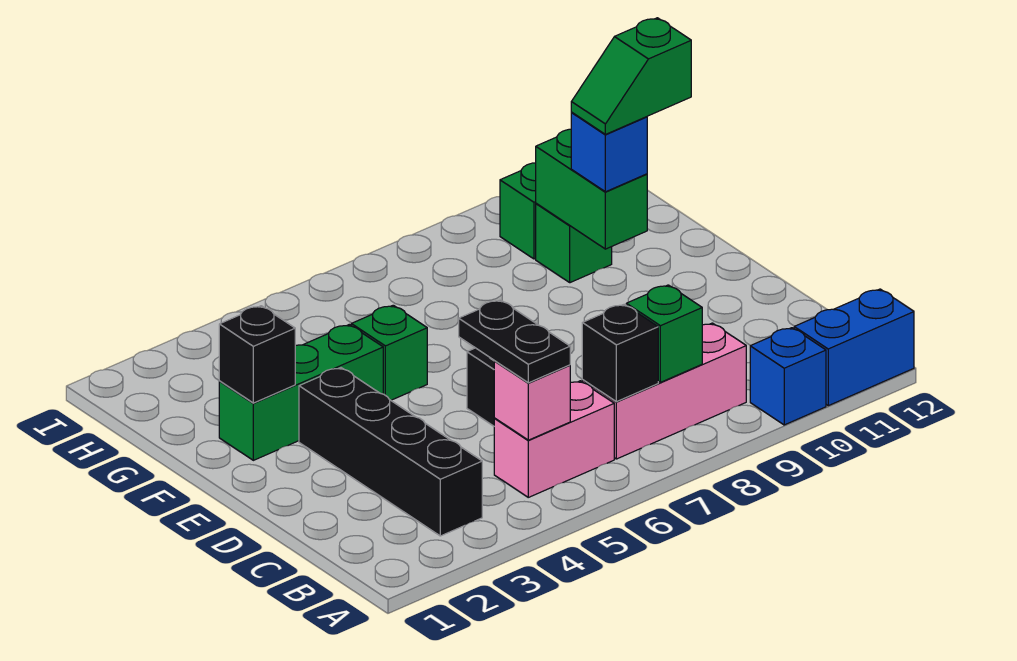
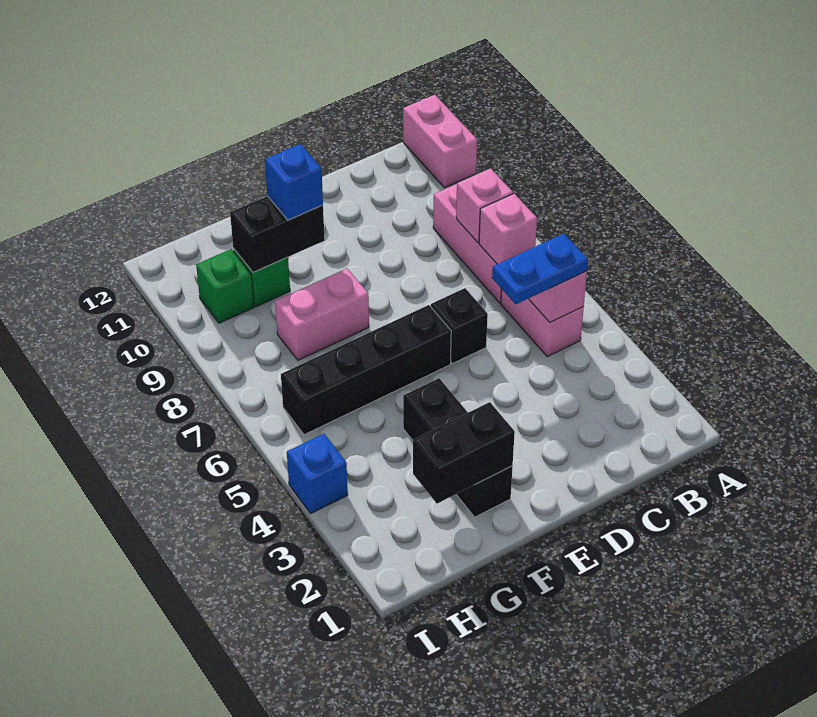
blue brick A10 level 1 -> blue brick I4 level 1
blue brick A11:A12 level 1 -> pink brick A11:A12 level 1
black brick B3:E3 level 1 -> black brick E6:H6 level 1
black plate B5:C5 level 3 -> blue plate B5:C5 level 3
black brick B7 level 2 -> pink brick B7 level 2
green brick B8 level 2 -> pink brick B8 level 2
green brick F2:F4 level 1 -> black brick F2:F4 level 1
black brick F2 level 2 -> black brick F2:G2 level 2
green brick F5 level 1 -> none
none -> pink brick F8:G8 level 1
green brick F10:G10 level 2 -> black brick F10:G10 level 2
green slope F10:F11 level 4 top 11 -> none

